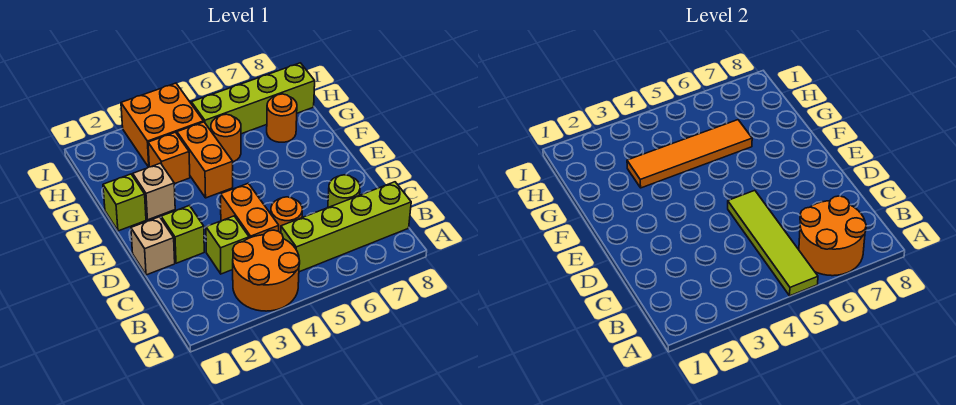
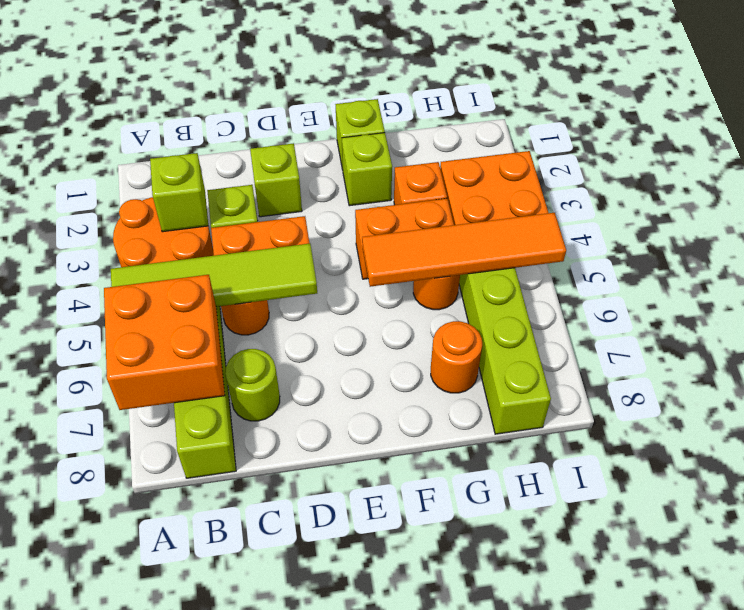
orange round brick A6:B7 level 2 -> orange brick A6:B7 level 2
none -> lime brick B3 level 2
tan brick D1 level 1 -> none
tan brick F2 level 1 -> lime brick F2 level 1
orange tile G3:G6 level 2 -> orange tile F5:I5 level 2

